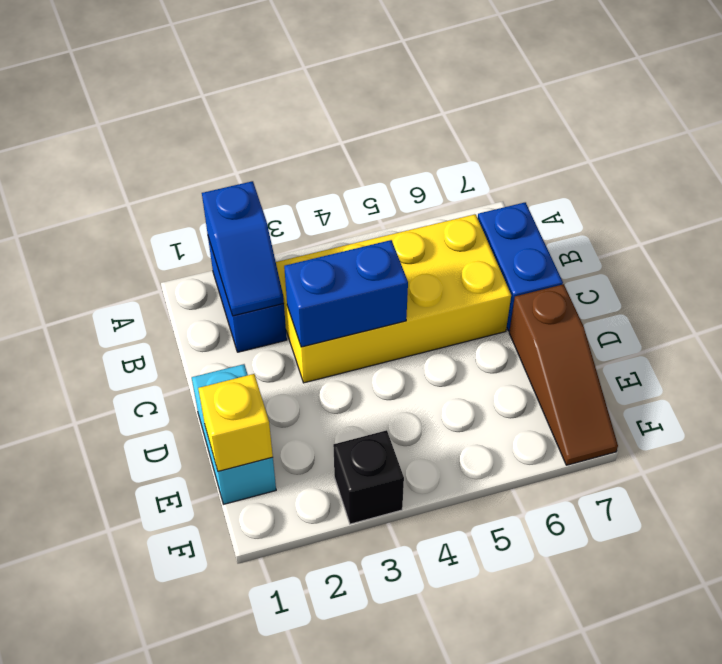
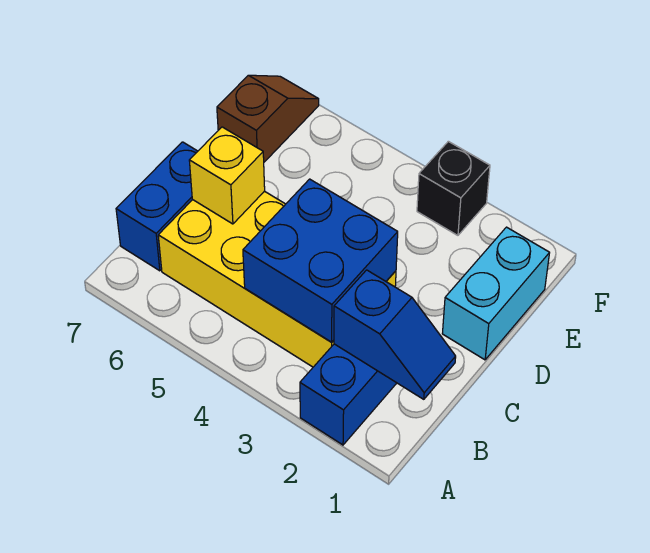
blue slope A2:B2 level 2 top A -> blue slope B1:B2 level 2 top 2
blue brick C3:C4 level 2 -> blue brick B3:C4 level 2
brown slope D7:F7 level 1 top D -> brown slope E7:F7 level 1 top E
yellow brick E1 level 2 -> yellow brick C6 level 2

